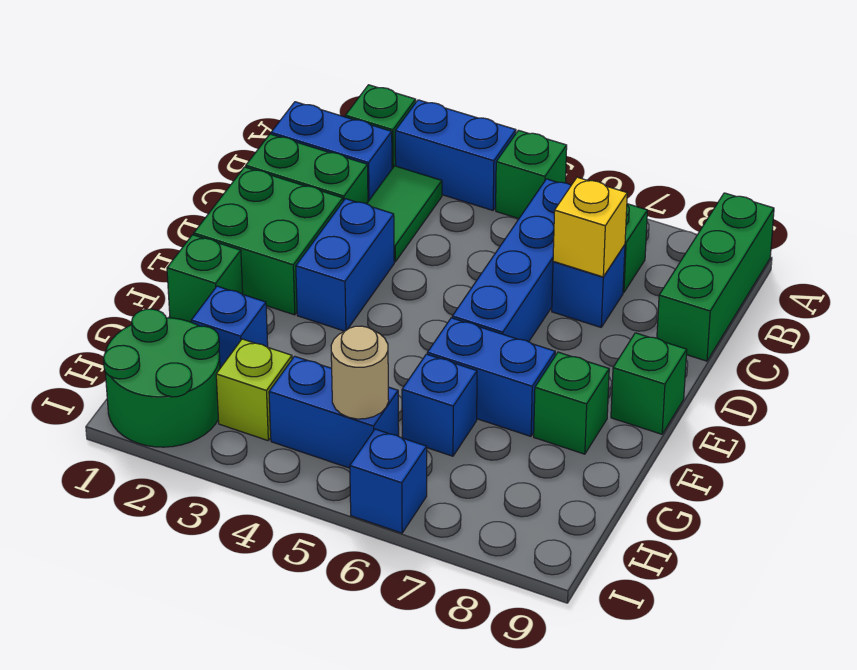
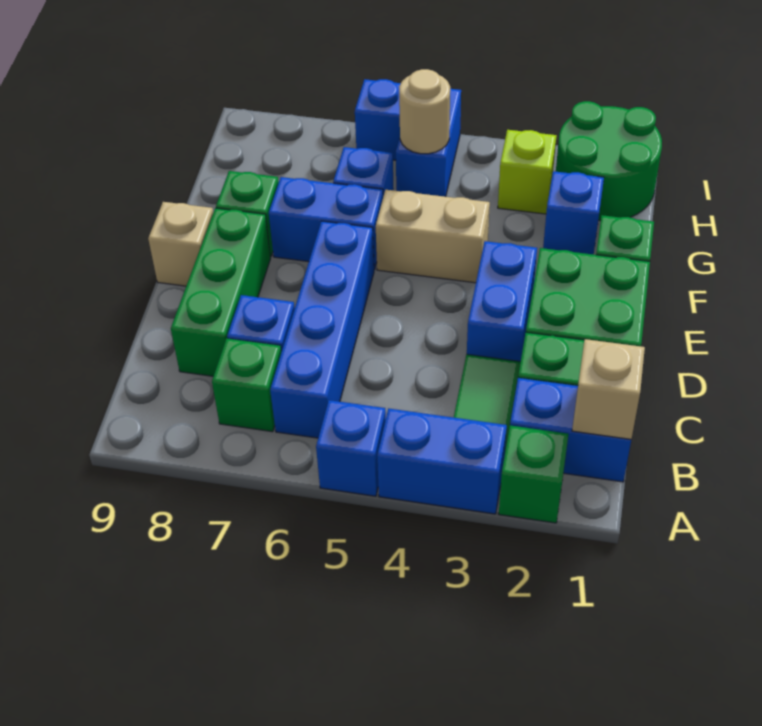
green brick A5 level 1 -> blue brick A5 level 1
green brick A9:C9 level 1 -> green brick C8:E8 level 1
none -> tan brick B1 level 2
yellow brick C7 level 2 -> none
green brick E9 level 1 -> tan brick E9 level 1
none -> tan brick F4:F5 level 1
blue brick H4:H5 level 1 -> blue brick H5:I5 level 1

